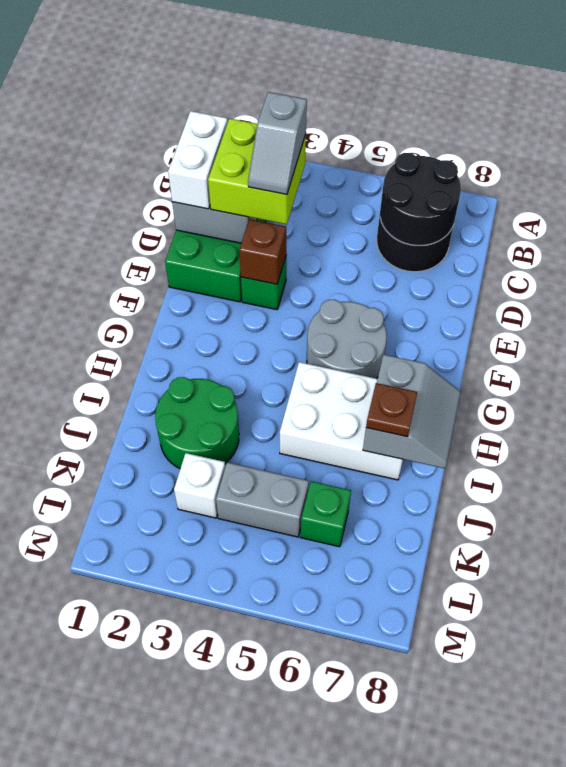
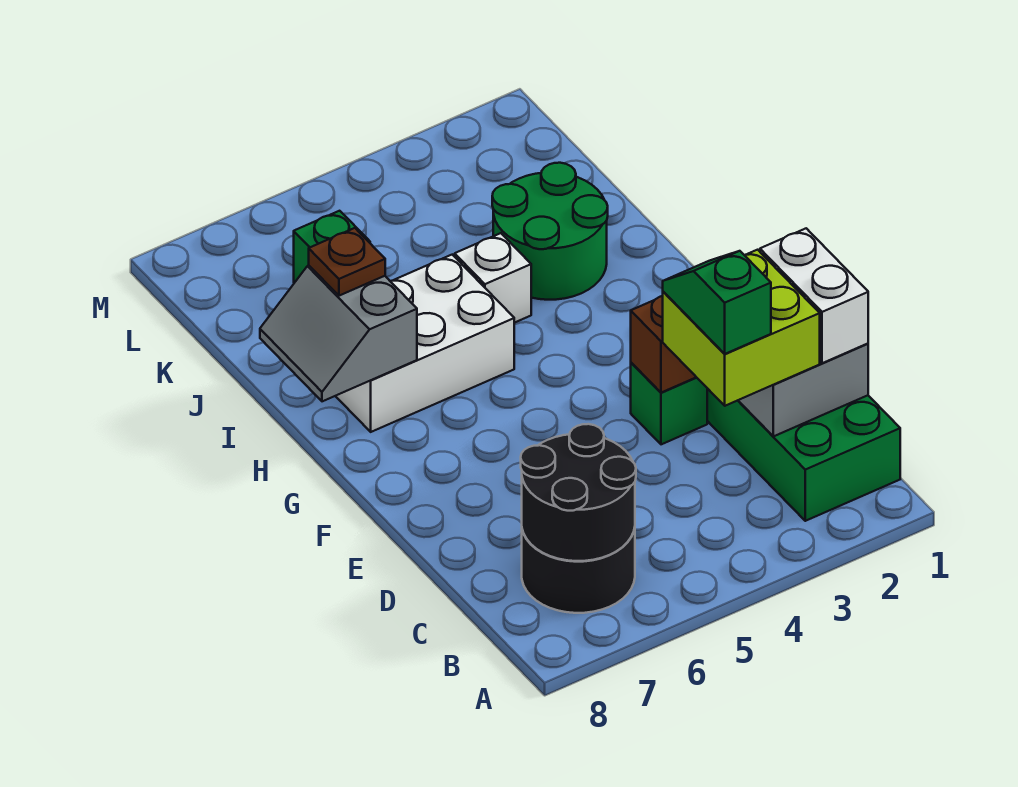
grey slope C3:D3 level 4 top C -> green slope C3:D3 level 4 top C
grey round brick F5:G6 level 1 -> none
white brick K3 level 1 -> white brick I4 level 1
grey brick K4:K5 level 1 -> none

